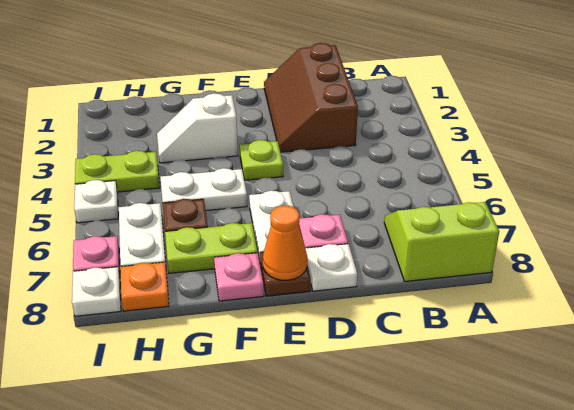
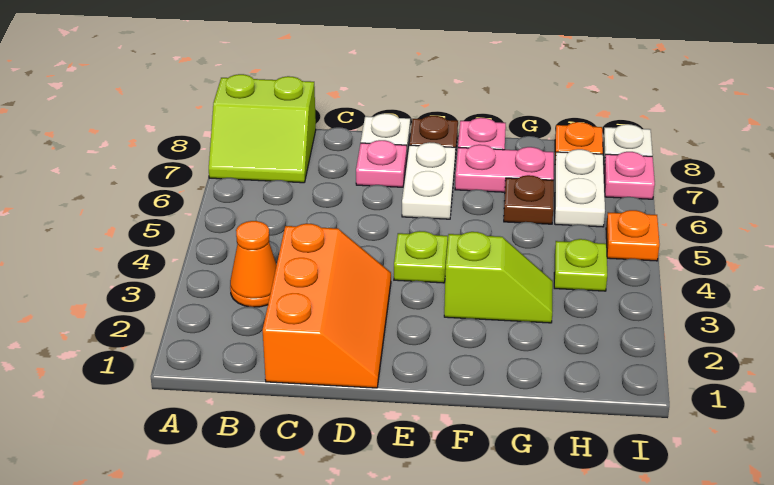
brown slope C1:D3 level 1 top C -> orange slope C1:D3 level 1 top C
orange cone E8 level 2 -> orange cone B3 level 1
white slope F3:G3 level 1 top F -> lime slope F3:G3 level 1 top F
white plate F5:G5 level 1 -> none
lime plate F7:G7 level 1 -> pink plate F7:G7 level 1
lime plate H4:I4 level 1 -> lime plate H4 level 1
white plate I5 level 1 -> orange plate I5 level 1

